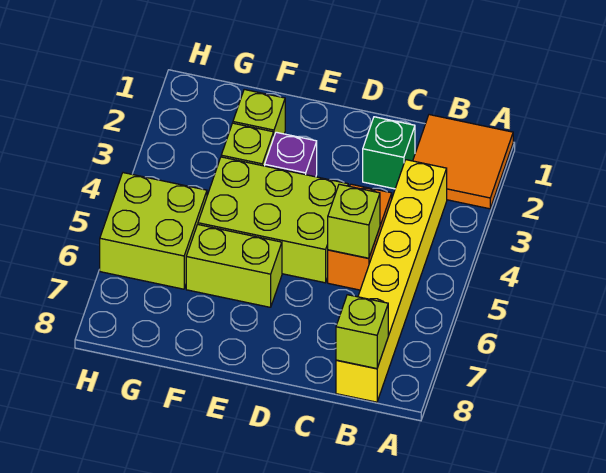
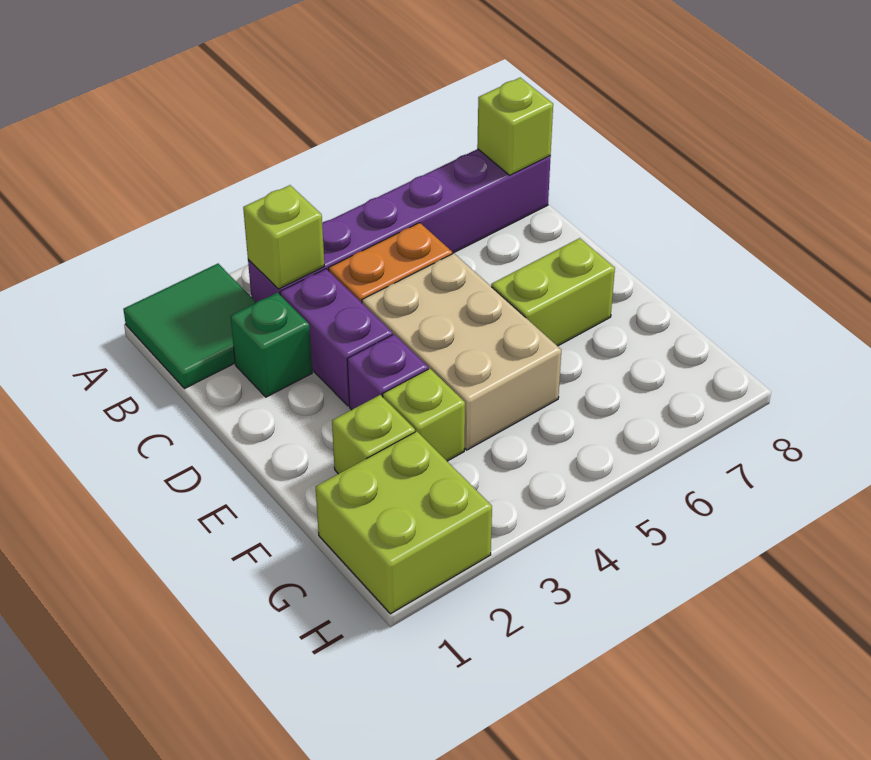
orange tile A1:B2 level 1 -> green tile A1:B2 level 1
yellow brick B3:B8 level 1 -> purple brick B3:B8 level 1
none -> purple brick C3:D3 level 1
lime brick C5 level 2 -> lime brick B3 level 2
lime brick D4:F5 level 1 -> tan brick D4:F5 level 1
lime brick E6:F6 level 1 -> lime brick E6:E7 level 1
lime brick G5:H6 level 1 -> lime brick G1:H2 level 1

